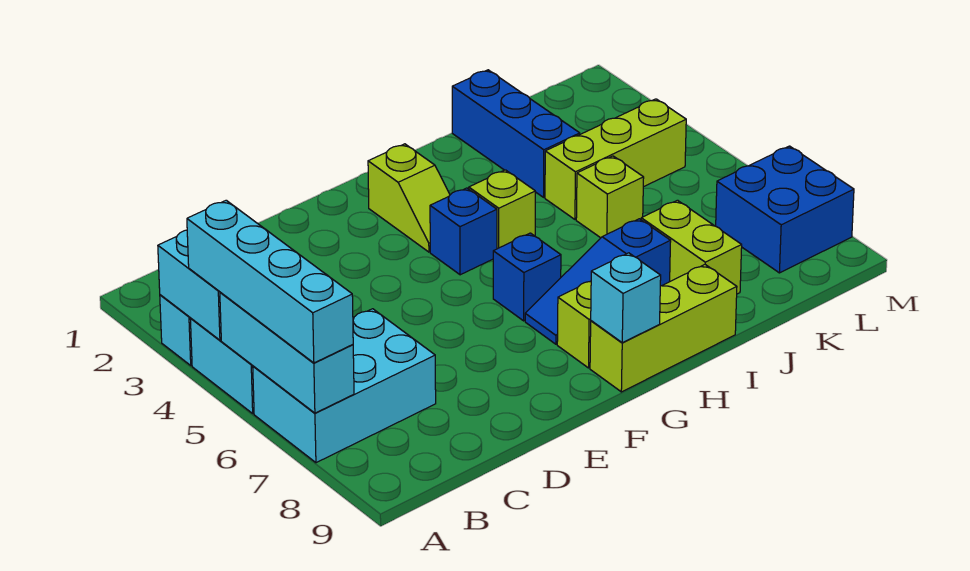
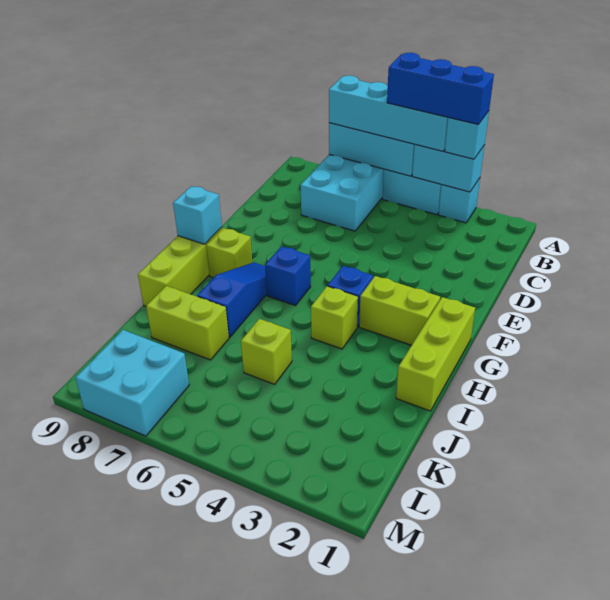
none -> cyan brick A3 level 3
lime slope G2:G3 level 1 top 2 -> lime brick G2:G3 level 1
blue brick J1:J3 level 1 -> blue brick A3:A5 level 4
lime brick J4:L4 level 1 -> lime brick G1:I1 level 1
blue brick L7:M8 level 1 -> cyan brick L7:M8 level 1

